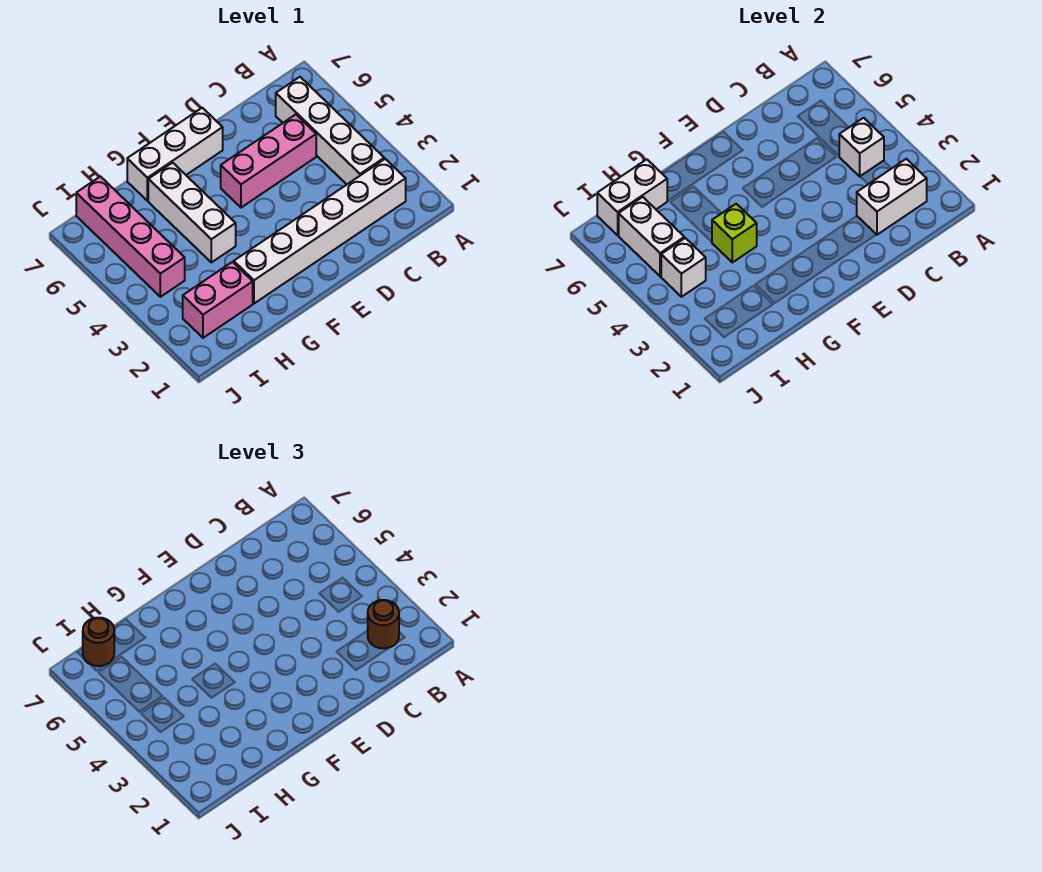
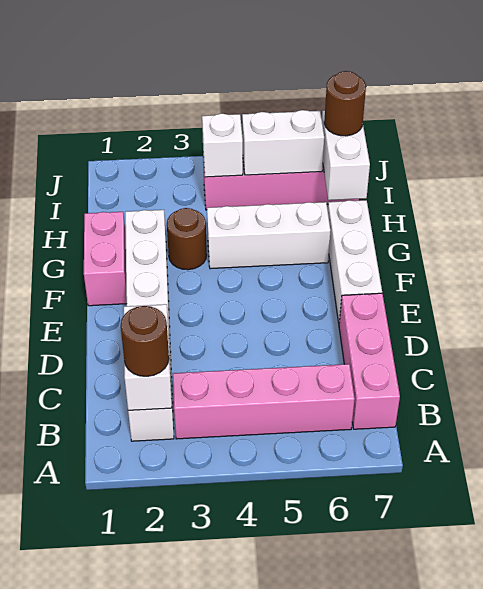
white brick B3:B6 level 1 -> pink brick B3:B6 level 1
white brick B4 level 2 -> none
pink brick C5:E5 level 1 -> pink brick B7:D7 level 1
none -> brown round brick G3 level 1
lime brick G4 level 2 -> none
pink brick H2:I2 level 1 -> pink brick F1:G1 level 1

